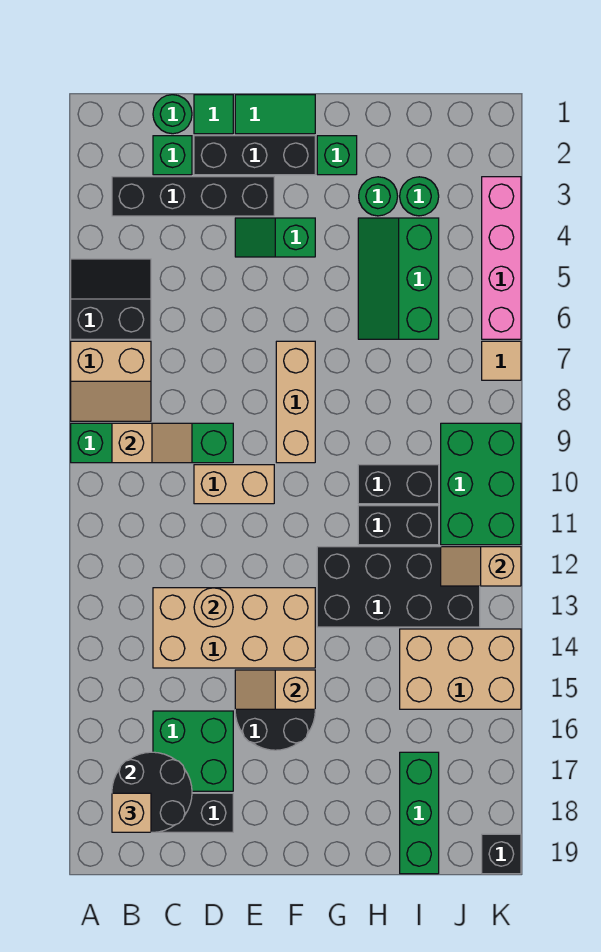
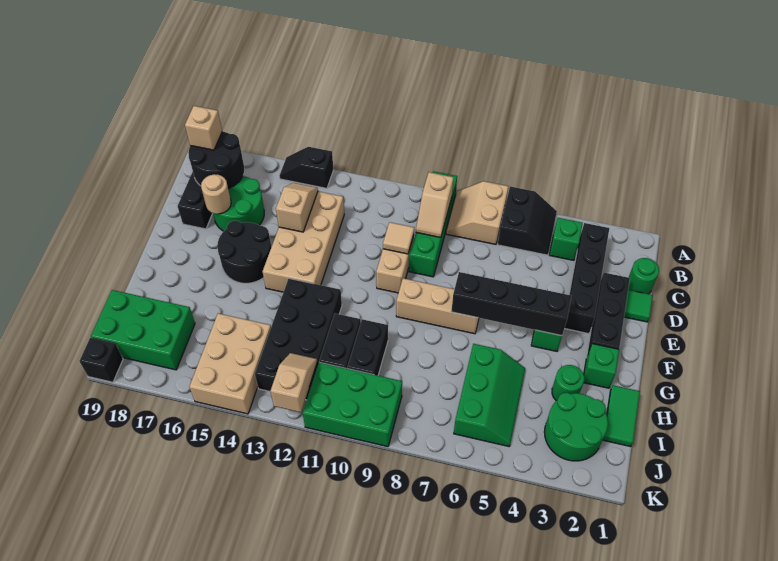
none -> black slope A14:A15 level 1 top 14
green brick C2 level 1 -> green brick B4 level 1
green brick C16:D17 level 1 -> green round brick C16:D17 level 1
tan round brick D13 level 2 -> tan round brick D17 level 2
green tile E1:F1 level 1 -> green tile H1:I1 level 1
tan slope E15:F15 level 2 top F -> tan slope C14:D14 level 2 top D
none -> black brick F4:F7 level 2
green slope H4:I6 level 1 top I -> green slope H5:J6 level 1 top 6
green round brick I3 level 1 -> green round brick I2:J3 level 1
green brick I17:I19 level 1 -> green brick I17:J19 level 1
pink brick K3:K6 level 1 -> none
tan tile K7 level 1 -> tan tile D10 level 2

